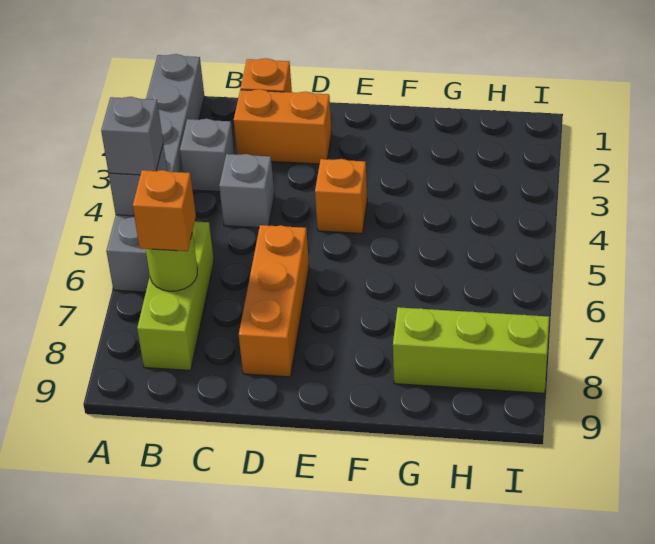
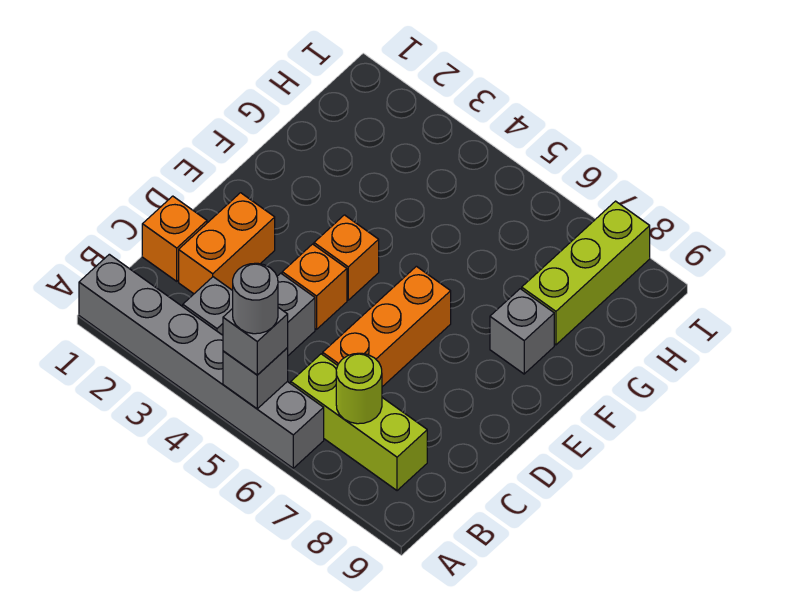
none -> grey round brick A5 level 4
orange brick B7 level 3 -> orange brick D4 level 1
orange brick D6:D8 level 1 -> orange brick C6:E6 level 1
none -> grey brick F8 level 1

